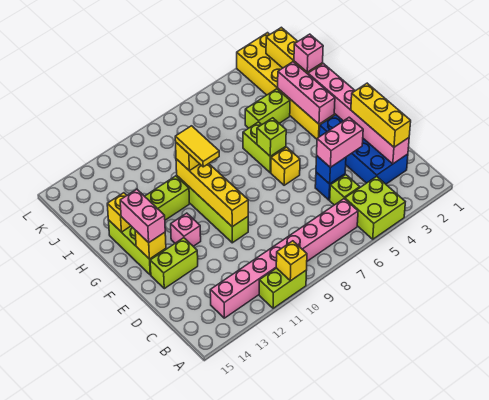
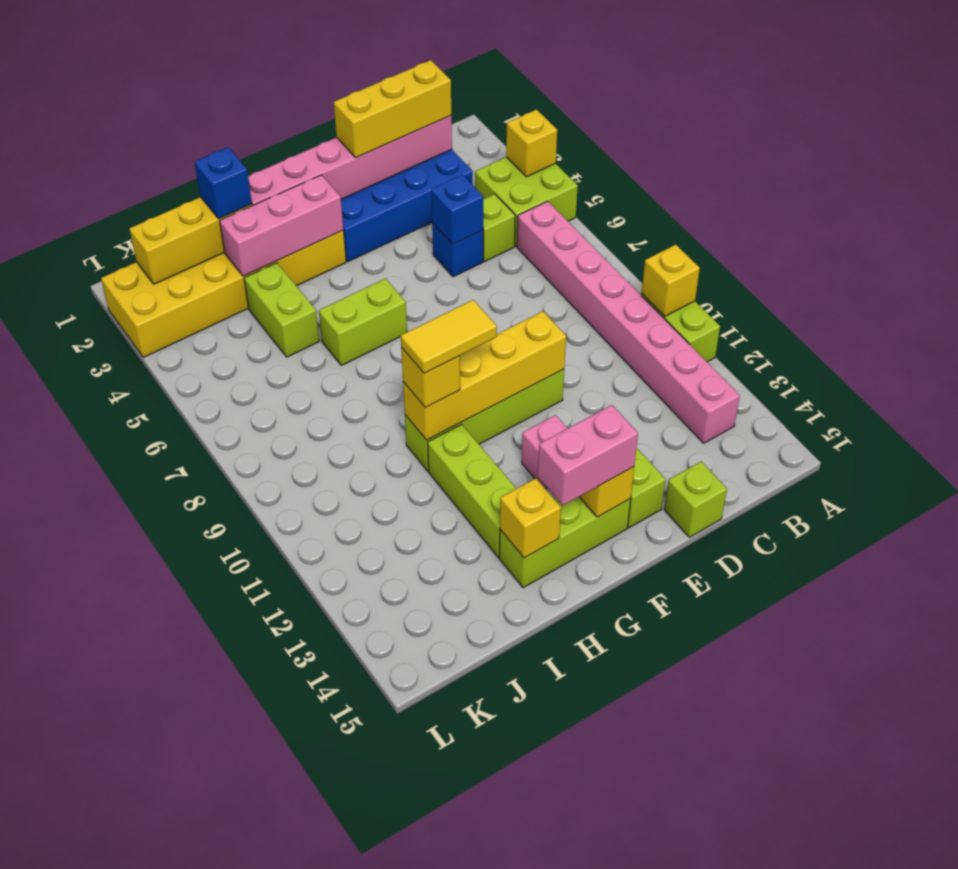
pink brick D4:D5 level 3 -> none
yellow brick F6 level 1 -> yellow brick A4 level 2
lime brick G6 level 2 -> lime brick D15 level 1
pink brick I2 level 3 -> blue brick I2 level 3

